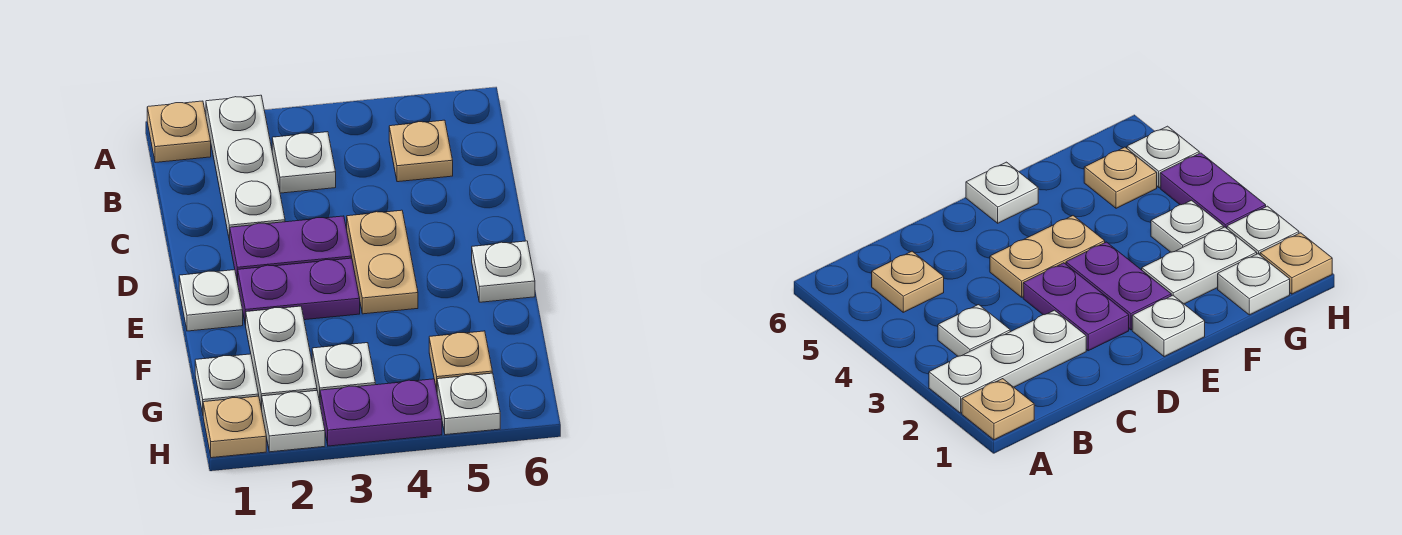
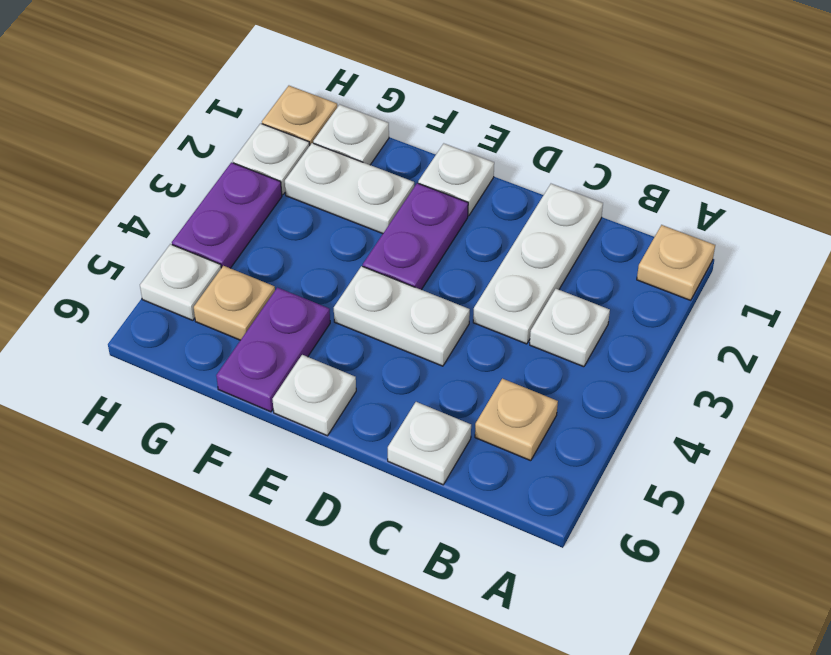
white plate A2:C2 level 1 -> white plate C1:C3 level 1
purple plate D2:D3 level 1 -> purple plate F5:F6 level 1
tan plate D4:E4 level 1 -> white plate D4:E4 level 1
white plate G3 level 1 -> white plate C6 level 1

